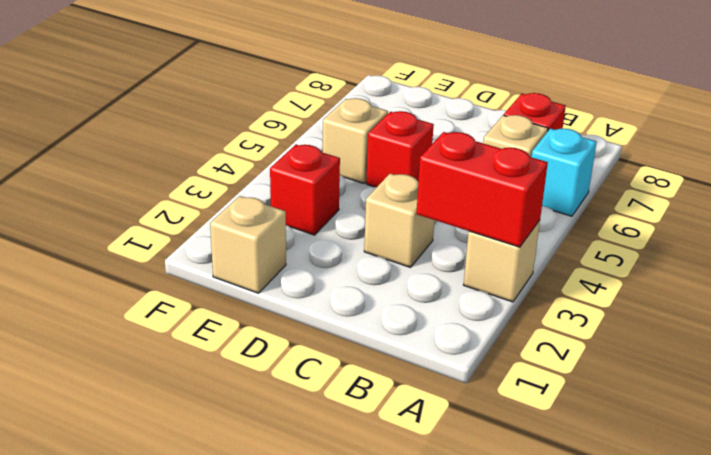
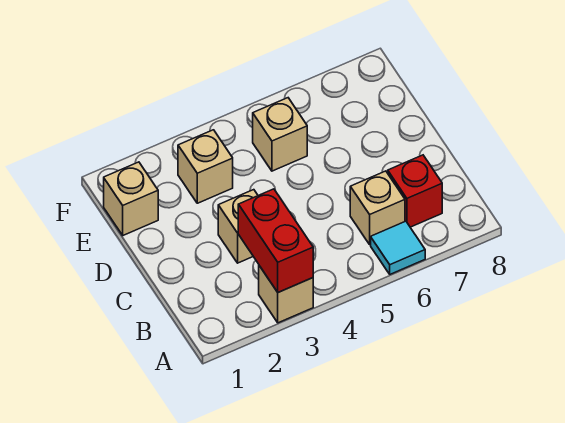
cyan brick A6 level 1 -> cyan tile A6 level 1
red brick D5 level 1 -> none
red brick E3 level 1 -> tan brick E3 level 1

